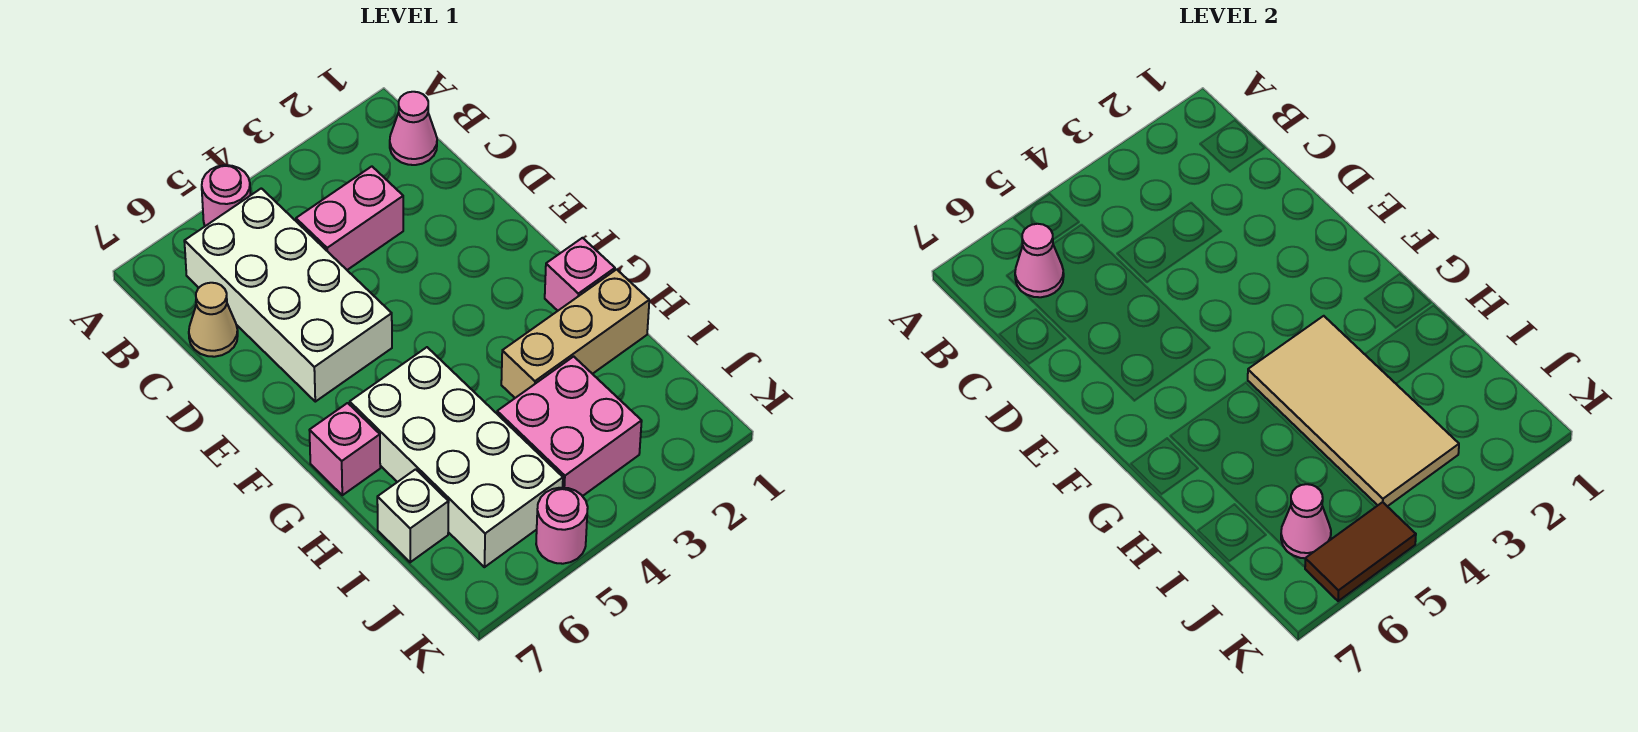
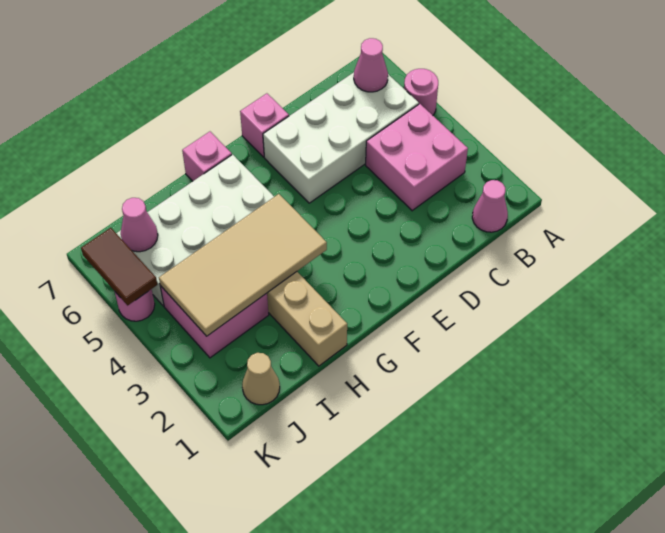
pink brick C3:C4 level 1 -> pink brick B3:C4 level 1
tan cone C7 level 1 -> tan cone J1 level 1
pink brick G1 level 1 -> pink brick E7 level 1
white brick I7 level 1 -> none

